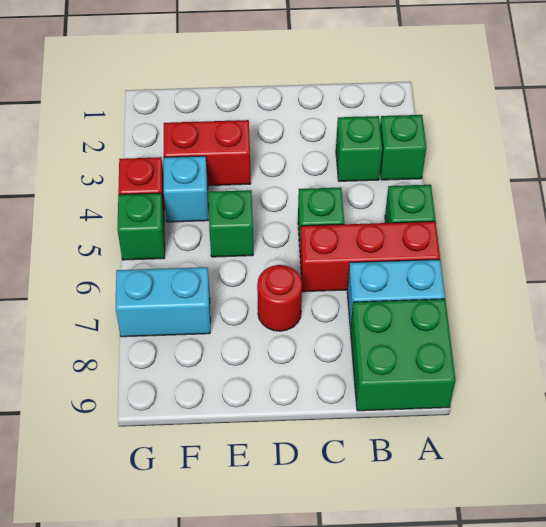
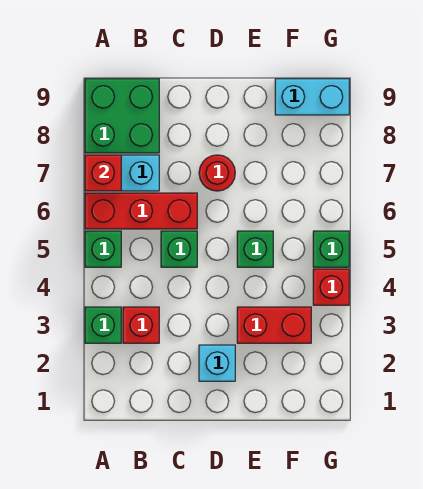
none -> red brick A7 level 2
green brick B3 level 1 -> red brick B3 level 1
cyan brick F4 level 1 -> cyan brick D2 level 1
cyan brick F7:G7 level 1 -> cyan brick F9:G9 level 1

